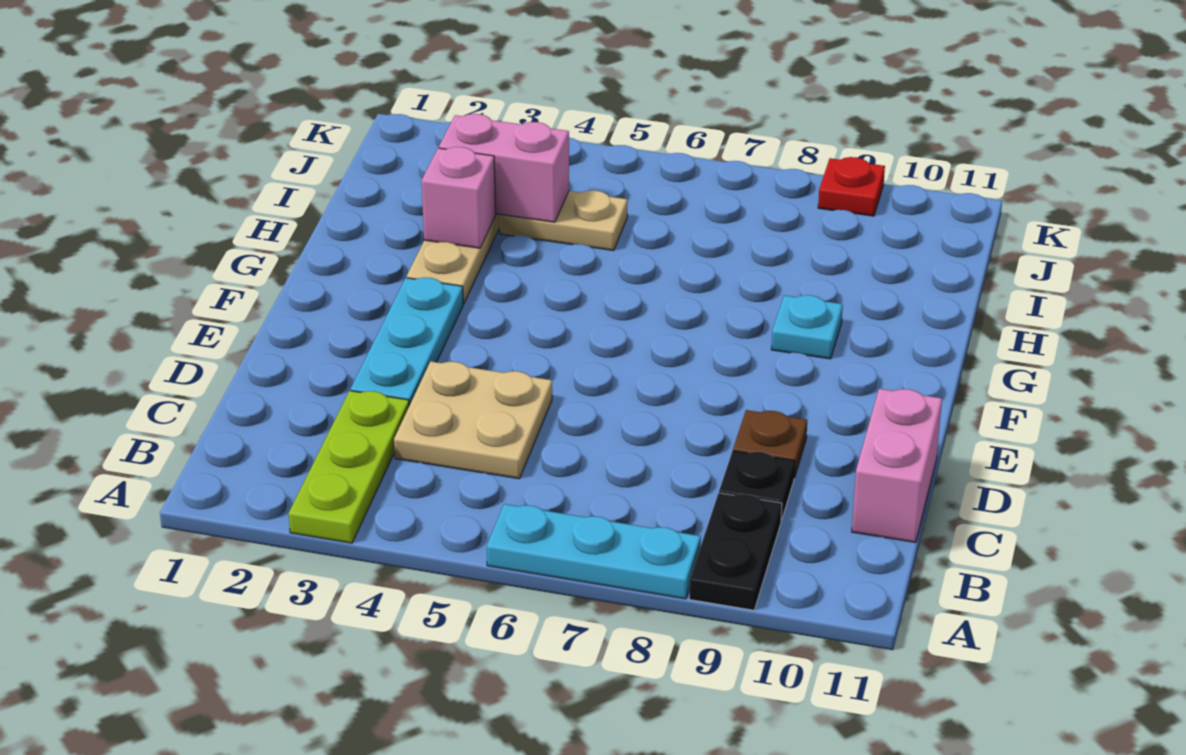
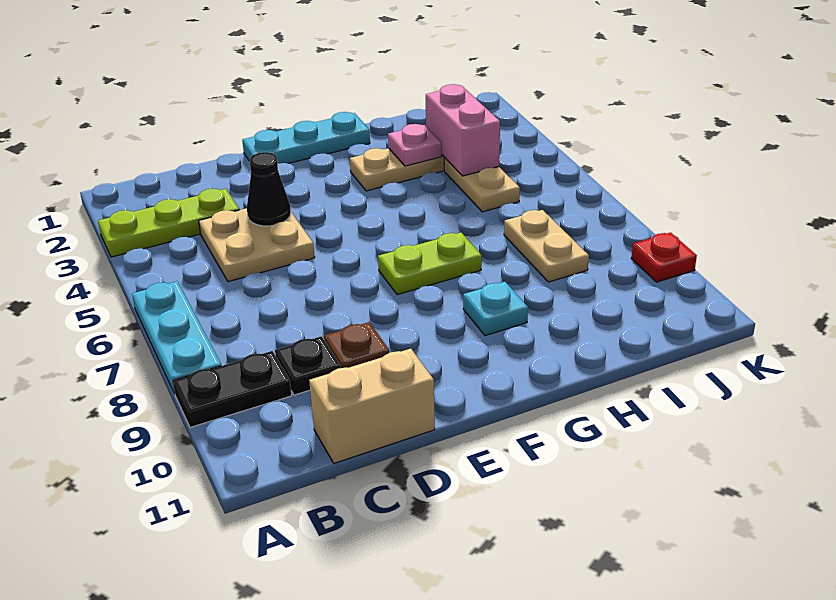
pink brick C11:D11 level 1 -> tan brick C11:D11 level 1
cyan plate D3:F3 level 1 -> cyan plate E1:G1 level 1
none -> black cone D4 level 2
none -> lime plate F7:G7 level 1
pink brick H3 level 2 -> pink plate H3 level 2
none -> tan plate I7:I8 level 1

